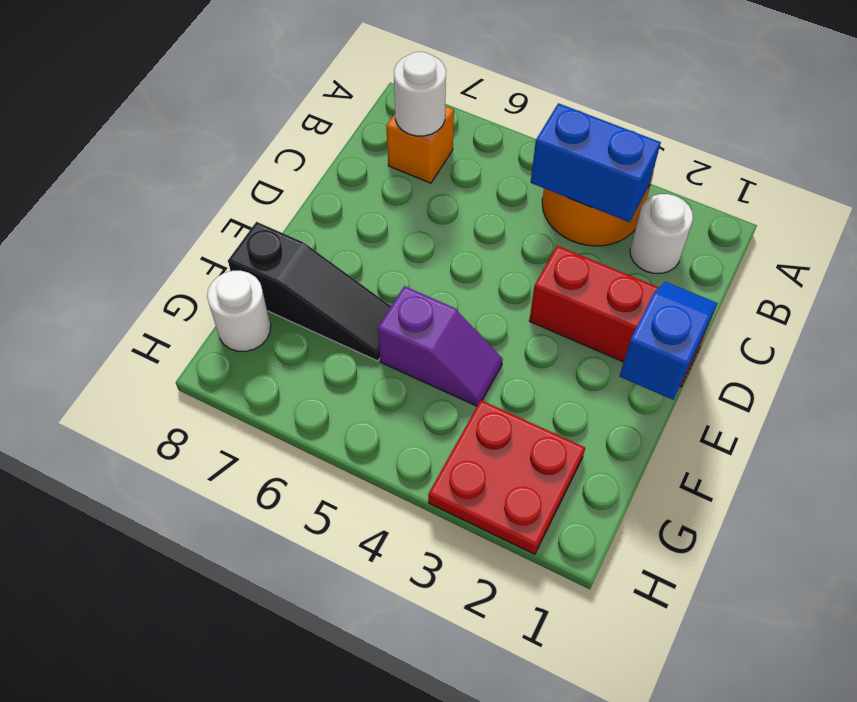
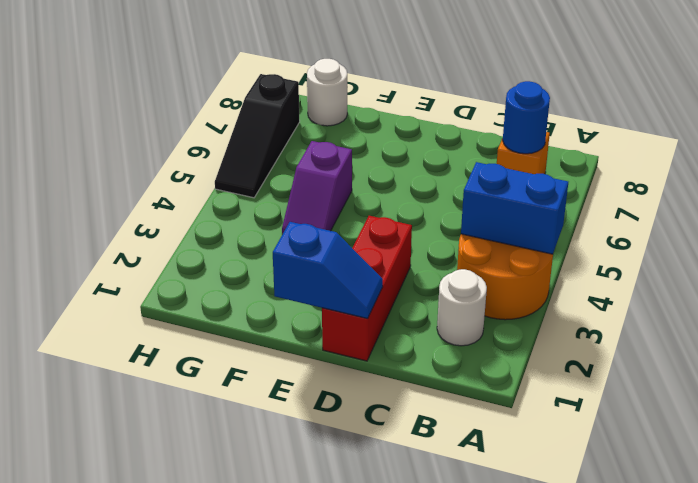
blue brick B3:B4 level 2 -> blue brick A4:B4 level 2
white round brick B7 level 2 -> blue round brick B7 level 2
black slope F6:F8 level 1 top 8 -> black slope H5:H7 level 1 top 7
red plate G2:H3 level 1 -> none

